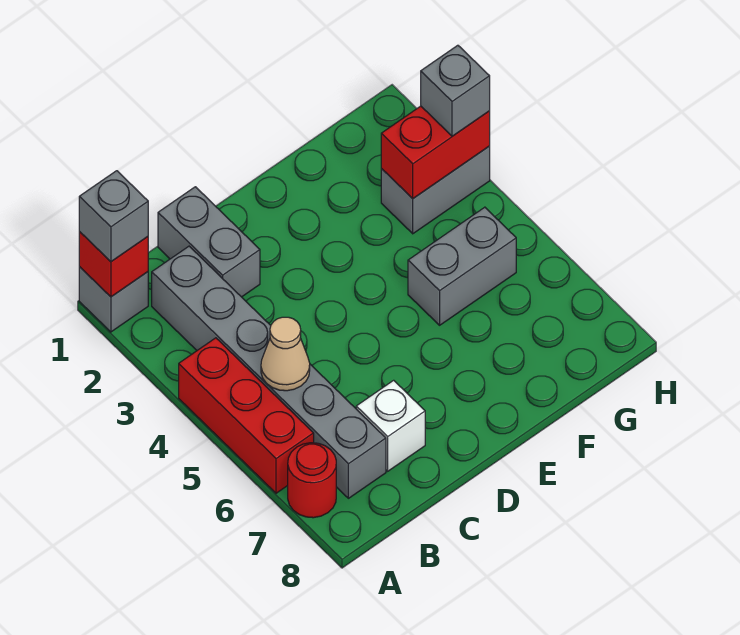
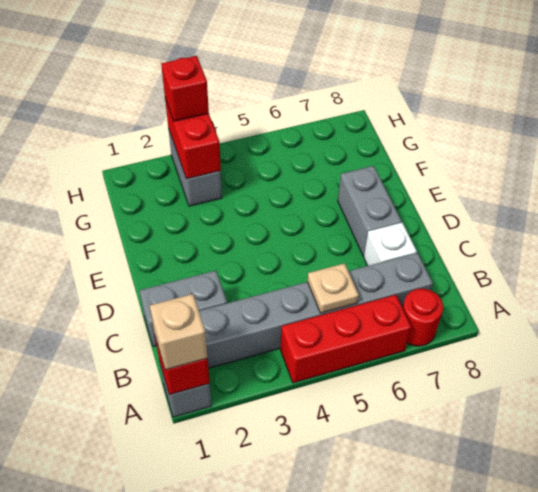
grey brick A1 level 3 -> tan brick A1 level 3
tan cone B5 level 2 -> tan plate B5 level 2
grey brick F5:G5 level 1 -> grey brick D7:E7 level 1
grey brick H3 level 3 -> red brick H3 level 3

